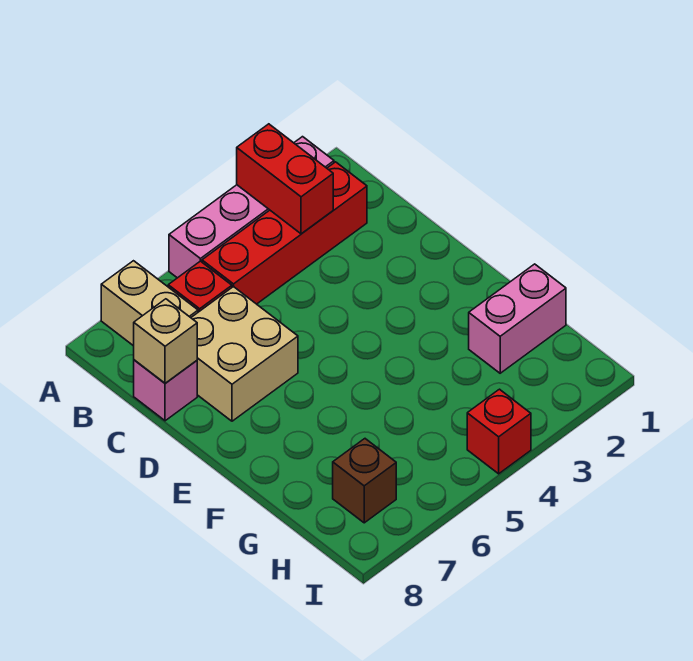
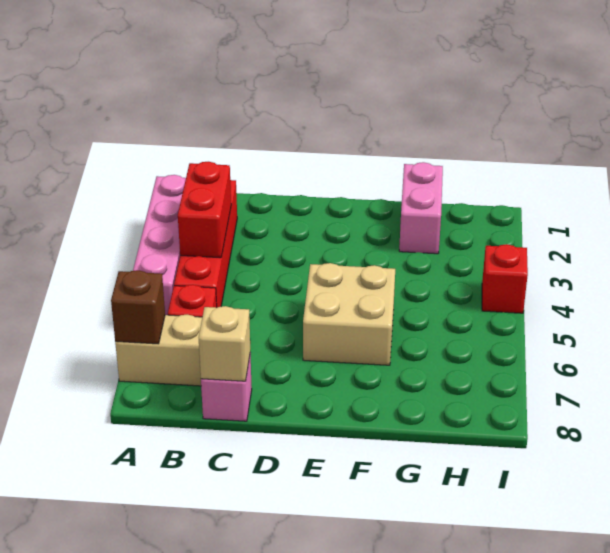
red brick A3:B3 level 2 -> red brick B3:B4 level 2
tan brick C6:D7 level 1 -> tan brick E5:F6 level 1
brown brick H7 level 1 -> brown brick A7 level 2

